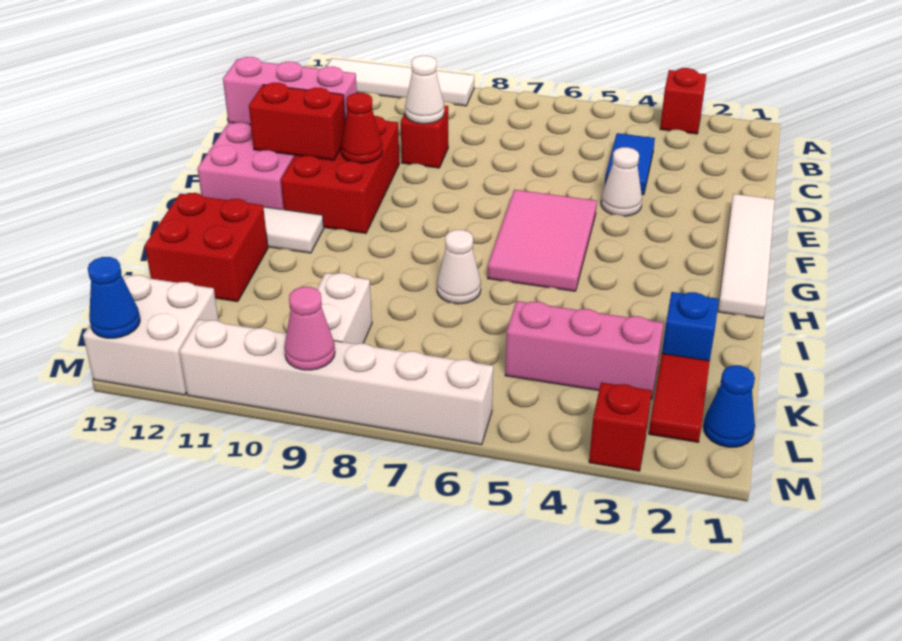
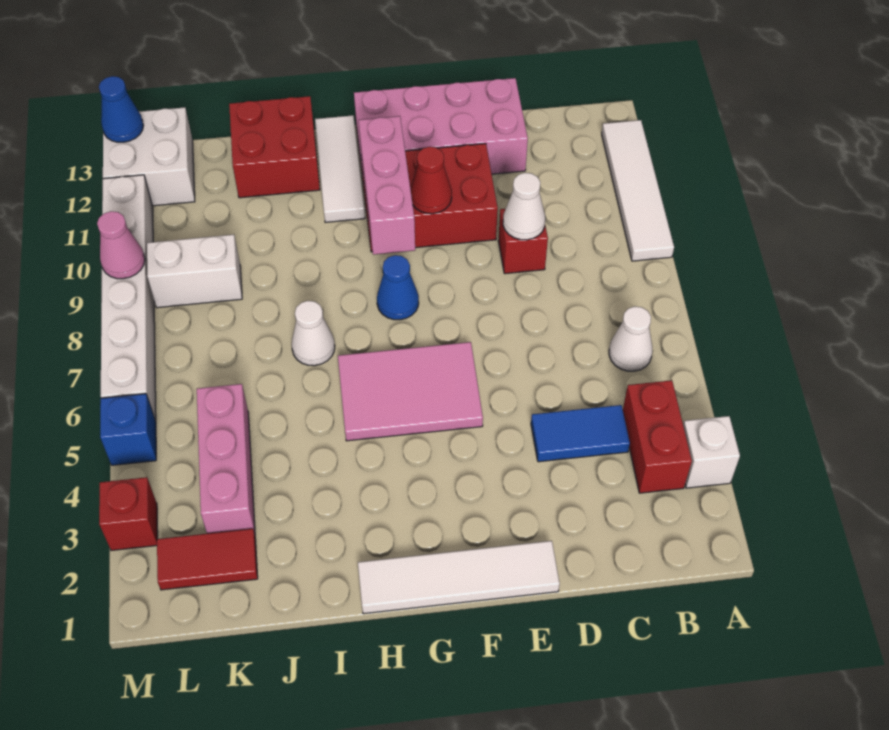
red brick A3 level 1 -> white brick A3 level 1
white cone E4 level 1 -> white cone B6 level 1
pink brick E11:E13 level 2 -> pink brick G9:G11 level 2
red brick F11:F12 level 2 -> red brick B3:B4 level 1
blue brick J2 level 1 -> blue brick M5 level 1
blue cone L1 level 1 -> blue cone G8 level 1

